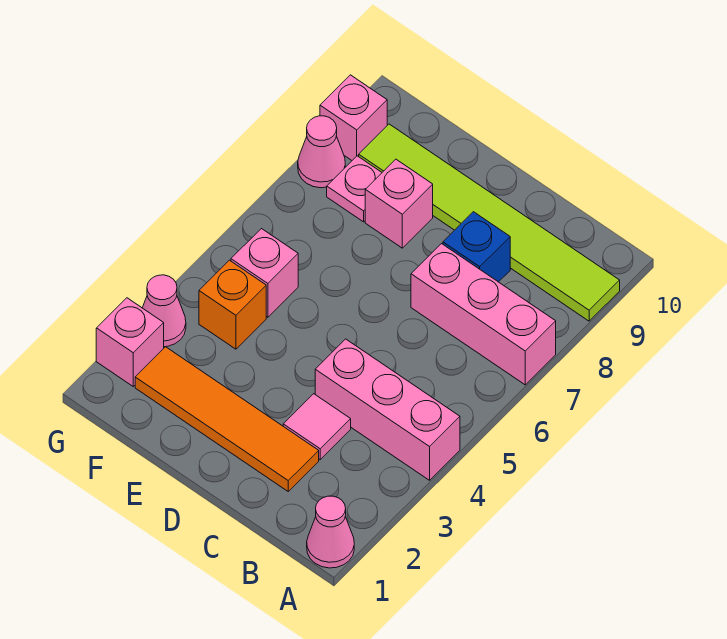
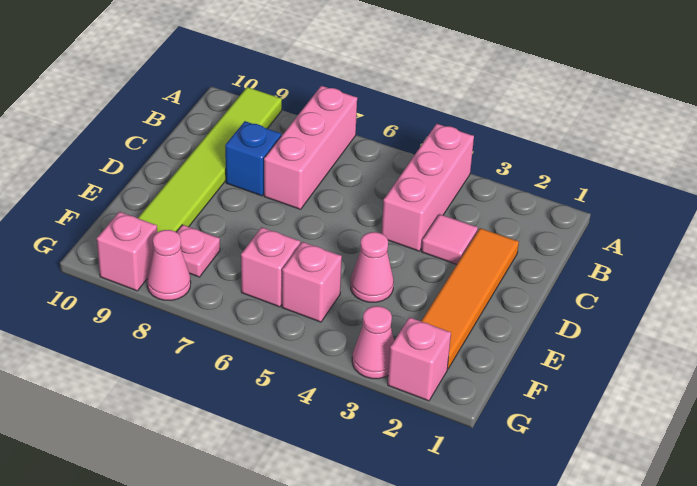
pink cone A1 level 1 -> pink cone E4 level 1
pink brick E8 level 1 -> pink brick F6 level 1
orange brick F4 level 1 -> none

